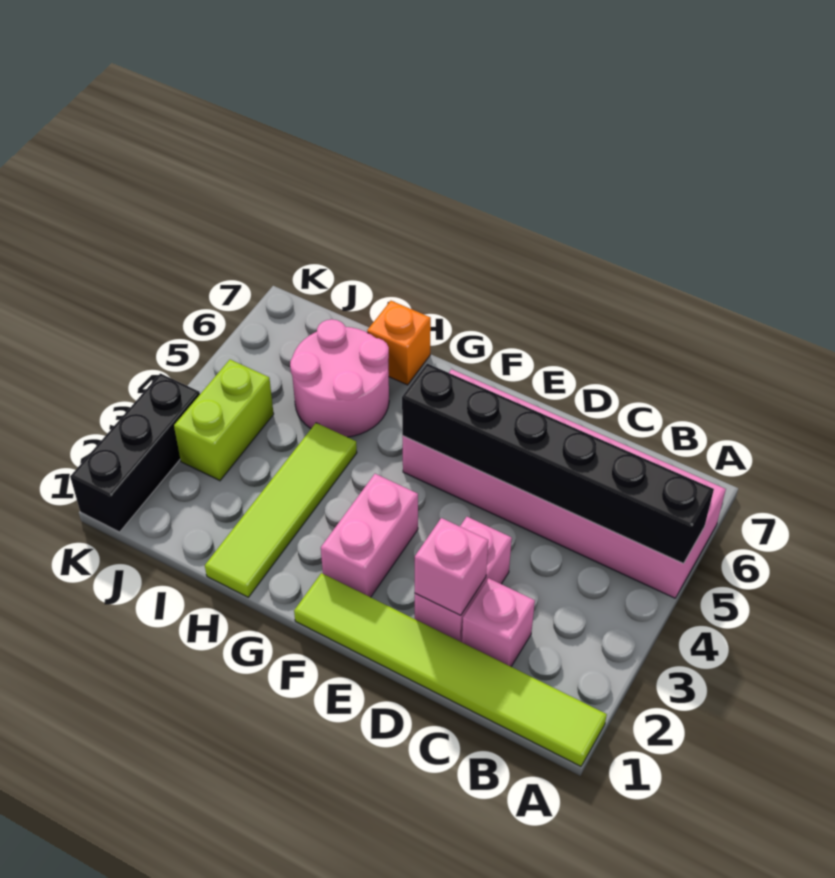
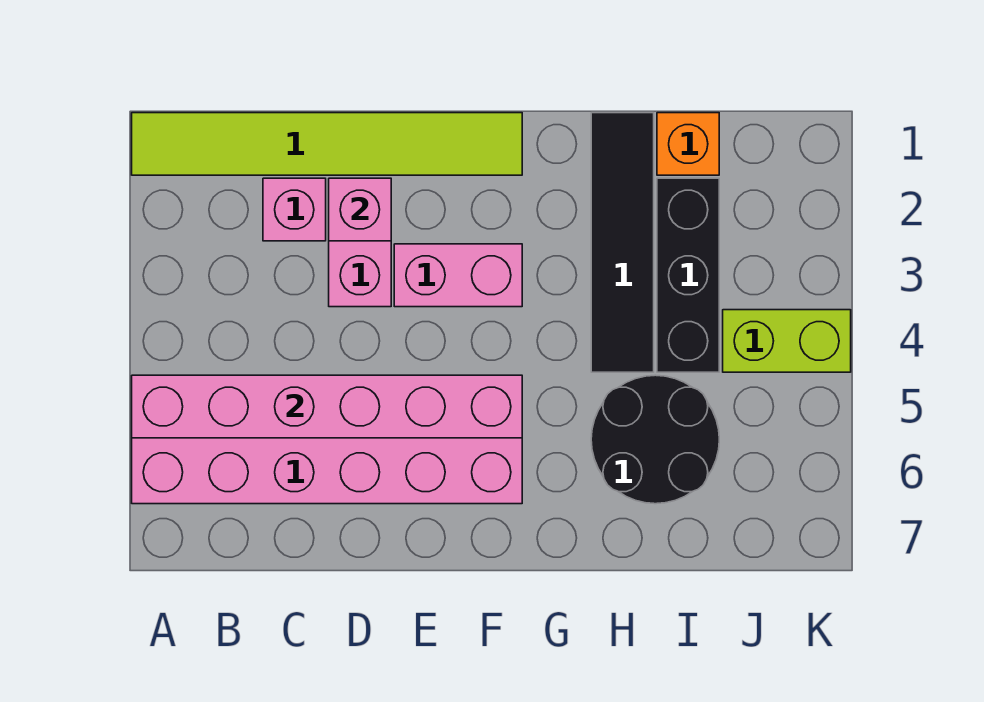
black brick A5:F5 level 2 -> pink brick A5:F5 level 2
pink brick F2:F3 level 1 -> pink brick E3:F3 level 1
lime tile H1:H4 level 1 -> black tile H1:H4 level 1
pink round brick H5:I6 level 1 -> black round brick H5:I6 level 1
orange brick H7 level 1 -> orange brick I1 level 1
lime brick J3:J4 level 1 -> lime brick J4:K4 level 1
black brick K1:K3 level 1 -> black brick I2:I4 level 1

